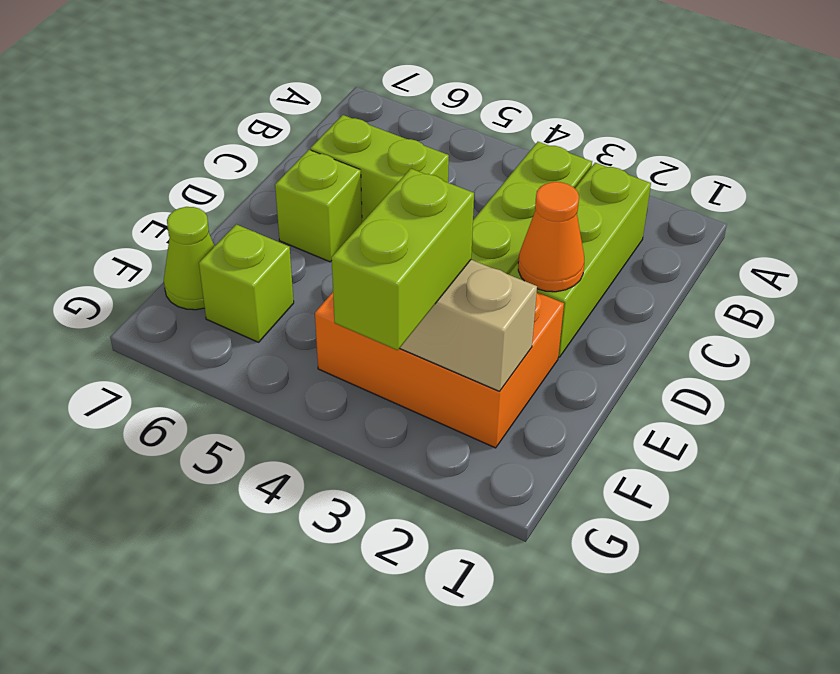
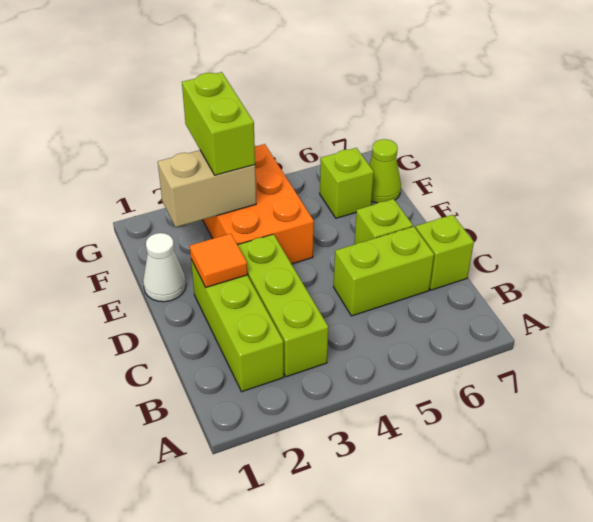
none -> lime brick C7 level 1
orange cone D2 level 2 -> orange tile D2 level 2
none -> white cone E1 level 1
orange brick E2:F4 level 1 -> orange brick E3:G4 level 1

